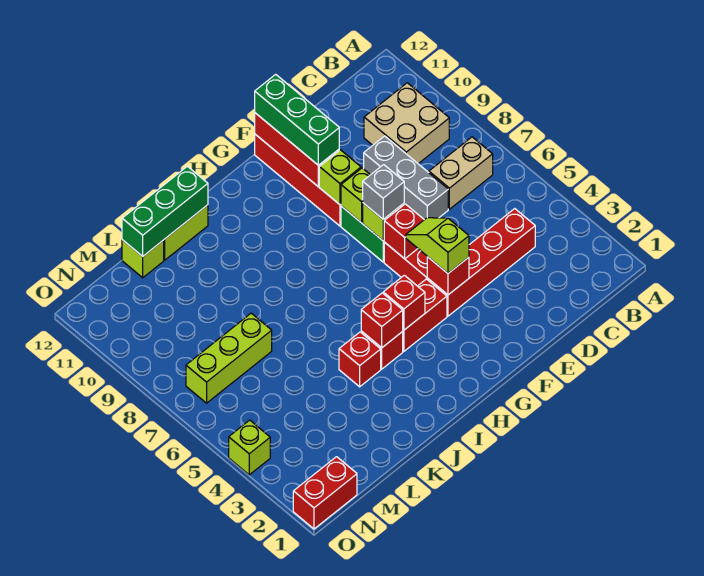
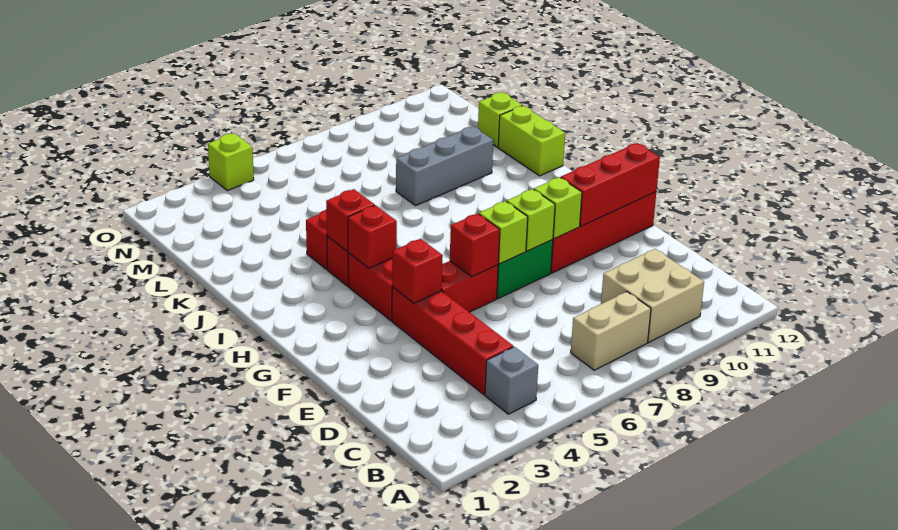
tan brick B7:C7 level 1 -> tan brick B7:B8 level 1
grey brick D7:D9 level 1 -> grey brick K8:K10 level 1
lime slope F4:F5 level 3 top 4 -> none
grey brick F7 level 3 -> grey brick B4 level 1
green brick F10:F12 level 3 -> none
green brick J12:L12 level 2 -> none
lime brick L7:N7 level 1 -> none
red brick N1:O1 level 1 -> none

